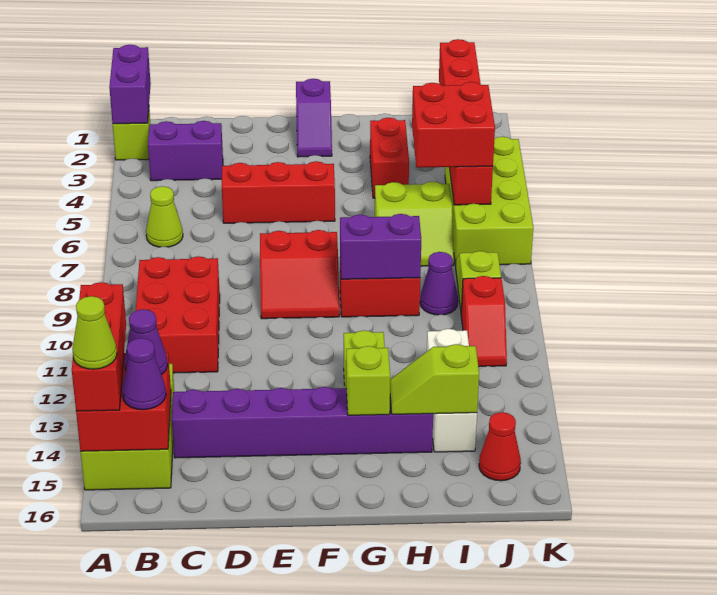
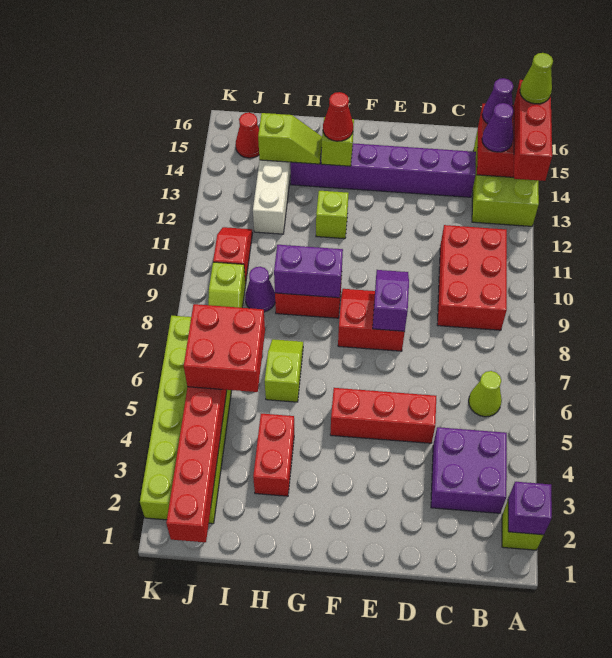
purple brick A1:A2 level 2 -> purple brick A2 level 2
purple brick B3:C3 level 1 -> purple brick B3:C4 level 1
purple slope F1:F2 level 1 top 1 -> purple slope E8:E9 level 2 top 8
none -> red cone G14 level 3
lime slope H6:I7 level 1 top 6 -> lime slope H6:H7 level 1 top 6
lime brick J4:K7 level 1 -> lime brick J2:K7 level 1

